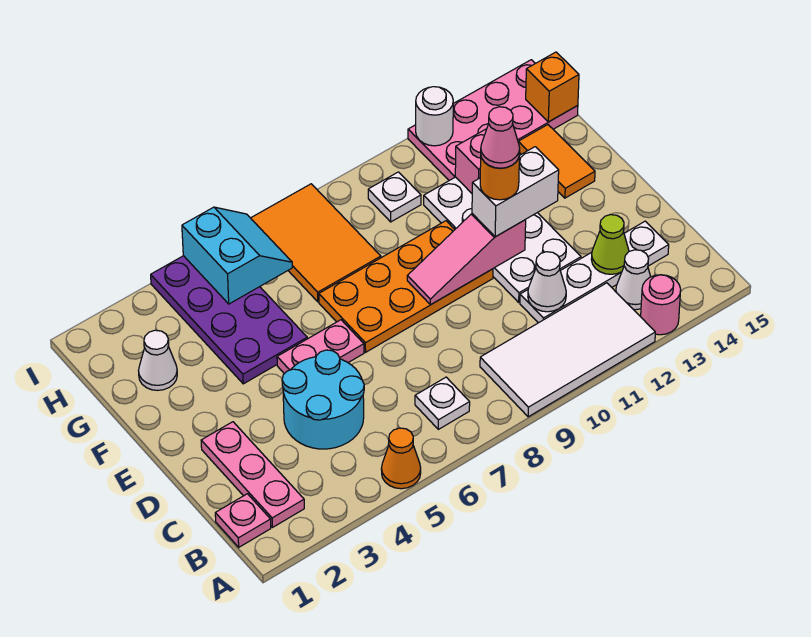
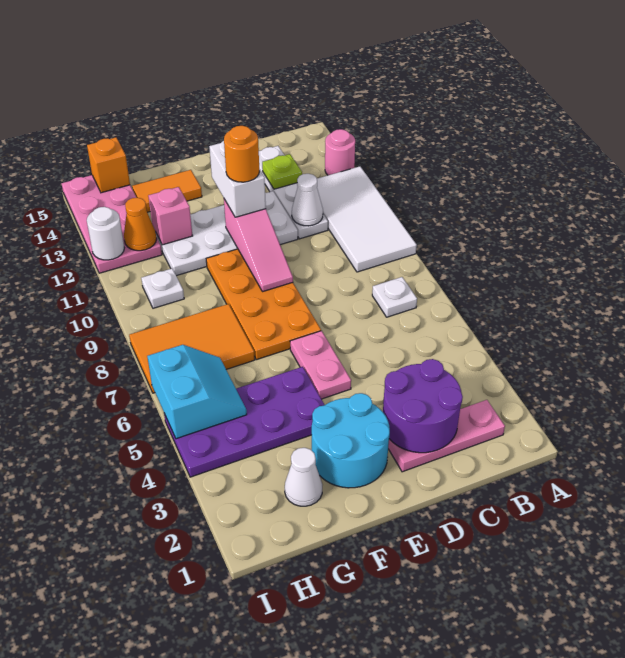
orange cone A5 level 1 -> orange cone H12 level 2
pink plate B1 level 1 -> none
white cone B13 level 1 -> none
none -> purple round brick C2:D3 level 2
cyan round brick C4:D5 level 1 -> cyan round brick E2:F3 level 1
lime cone C13 level 2 -> lime plate C13 level 2
pink cone E11 level 5 -> none
cyan slope H5:I6 level 2 top 5 -> cyan slope H5:I6 level 2 top I

